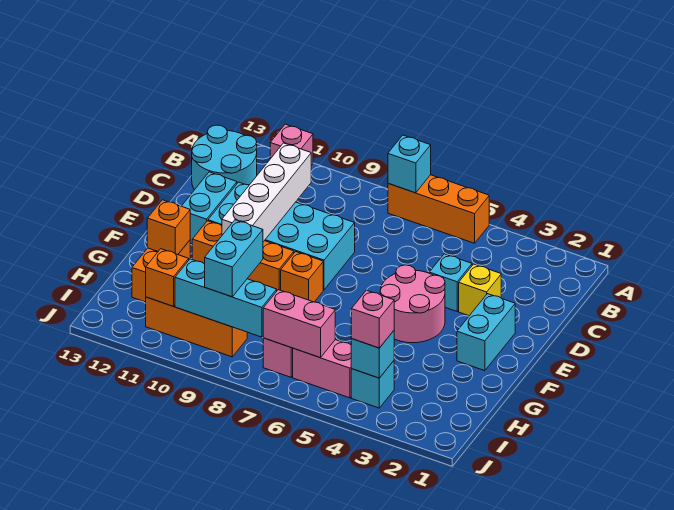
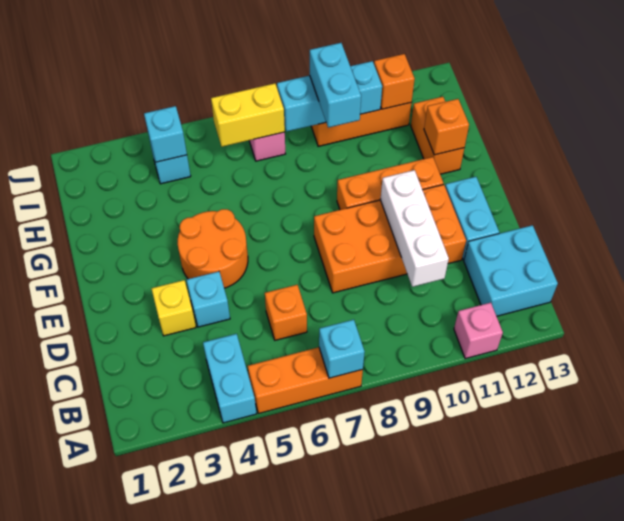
cyan round brick B12:C13 level 1 -> cyan brick B12:C13 level 1
white brick C10:F10 level 2 -> white brick C10:E10 level 2
cyan brick D8:E11 level 1 -> orange brick D8:E11 level 1
cyan brick E2:F2 level 1 -> cyan brick A4:B4 level 1
pink round brick E4:F5 level 1 -> orange round brick E4:F5 level 1
orange brick F8 level 1 -> orange brick C6 level 1
pink brick I4 level 3 -> none
pink brick I5:I6 level 1 -> none
pink brick I6:I7 level 2 -> yellow brick I6:I7 level 2

